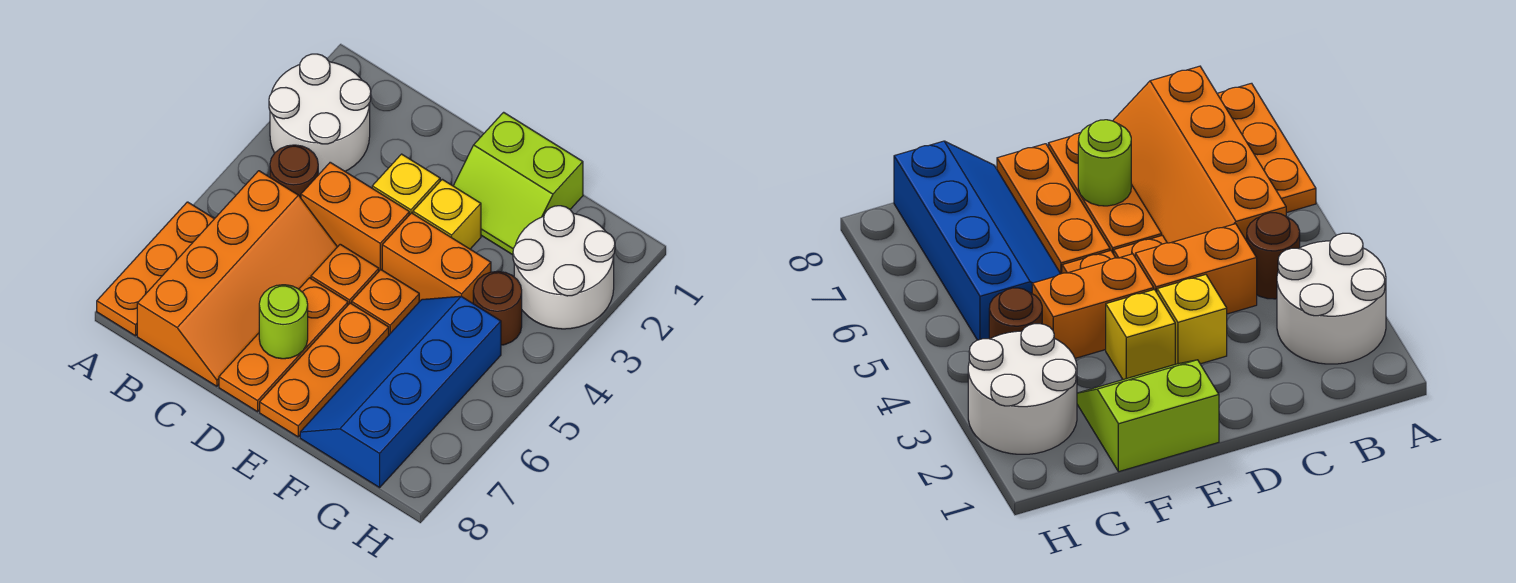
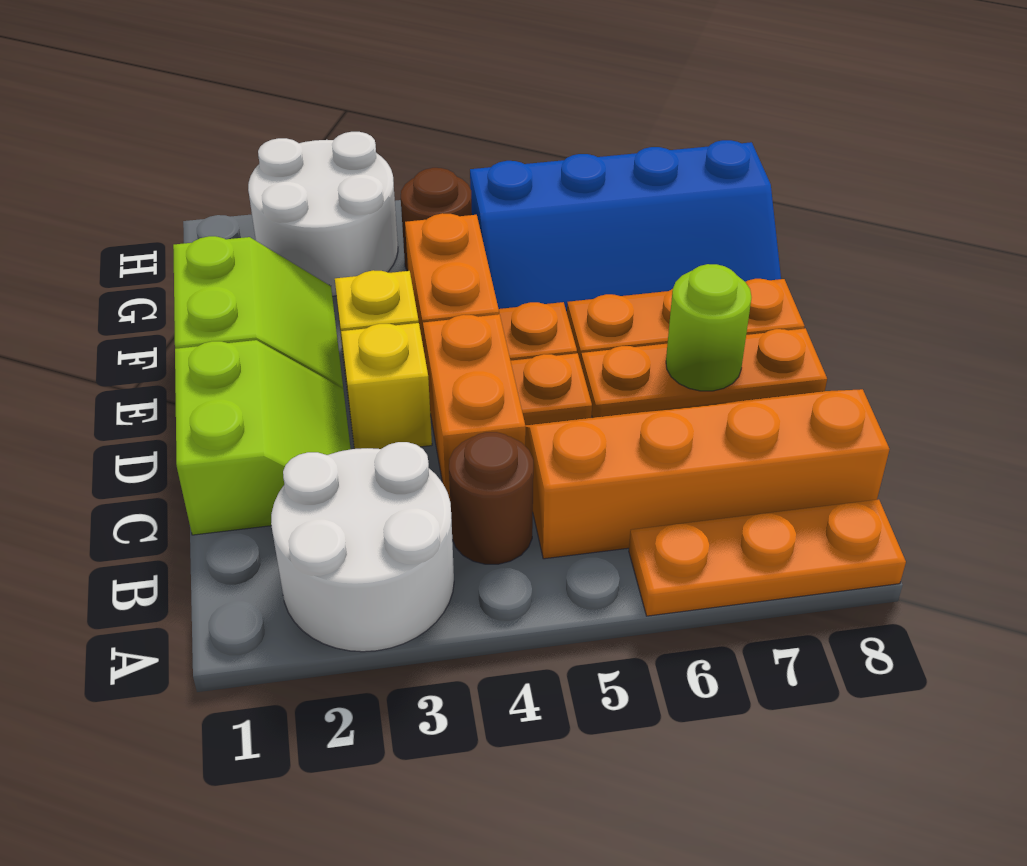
none -> lime slope C1:D2 level 1 top 1

